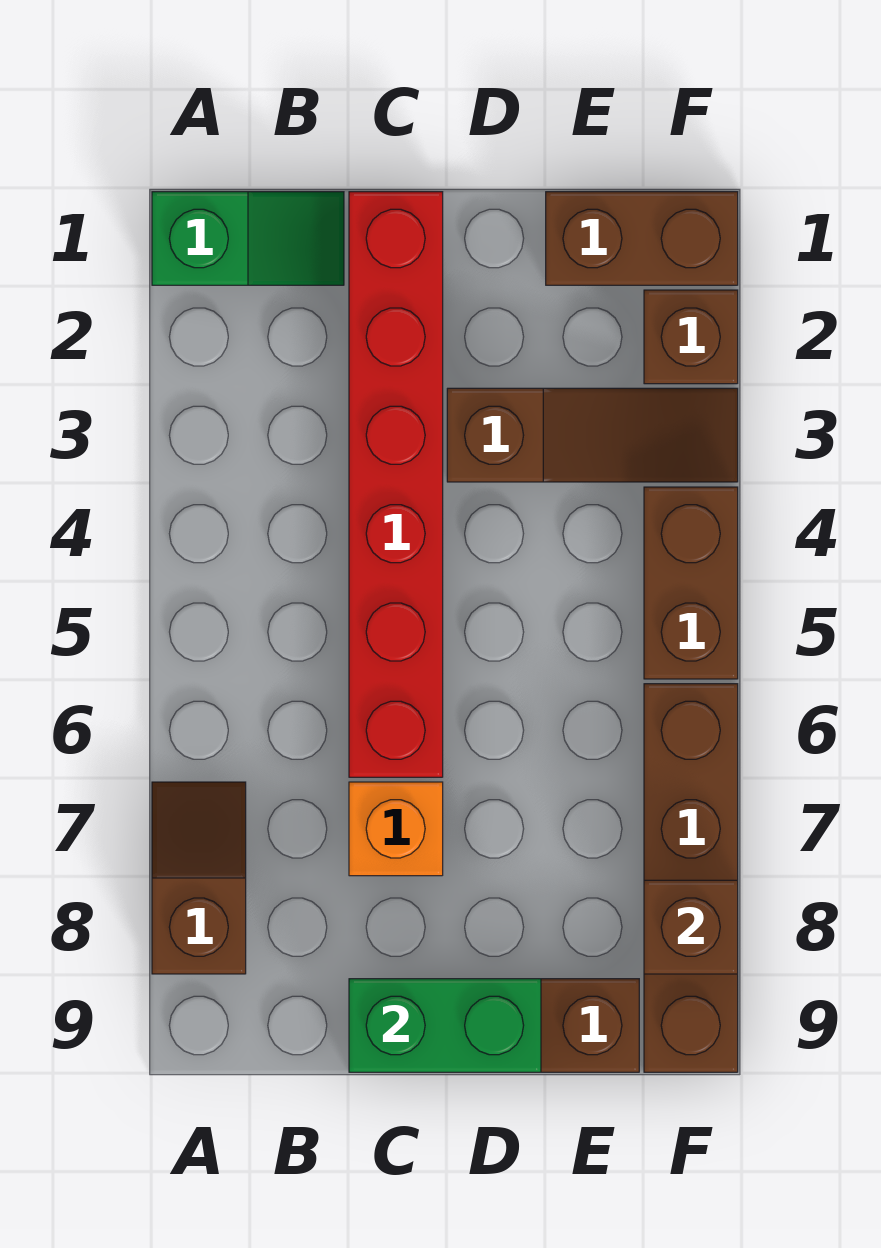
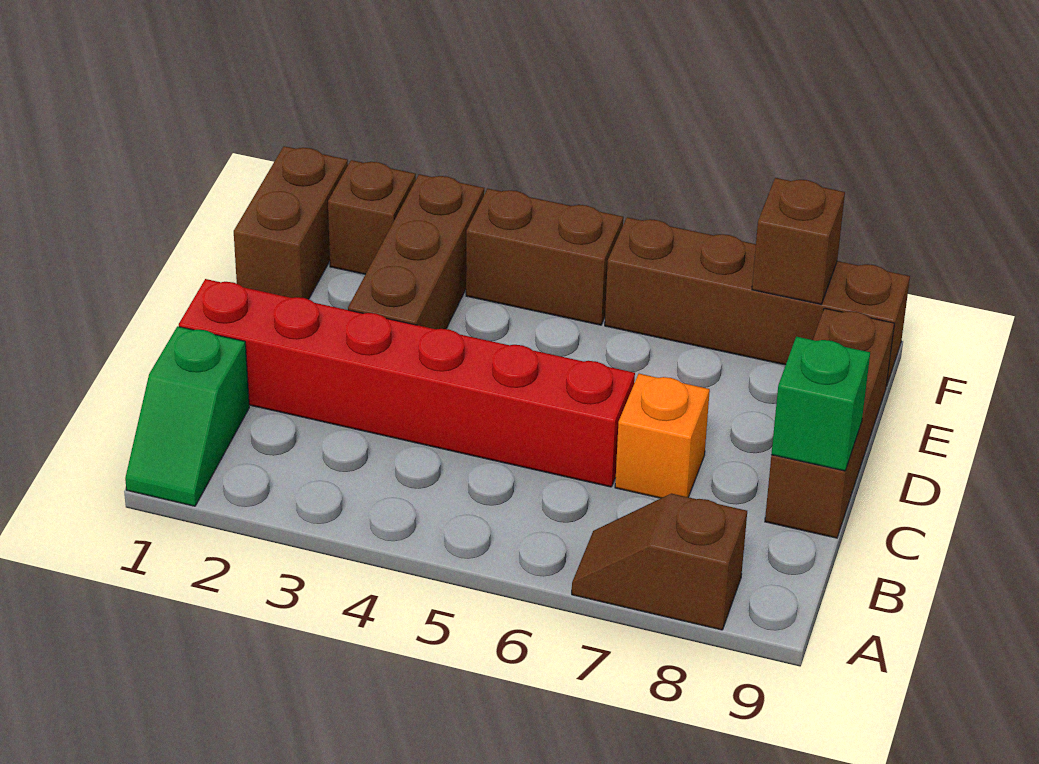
green slope A1:B1 level 1 top A -> green slope A1:B1 level 1 top B
green brick C9:D9 level 2 -> green brick C9 level 2
brown slope D3:F3 level 1 top D -> brown brick D3:F3 level 1

